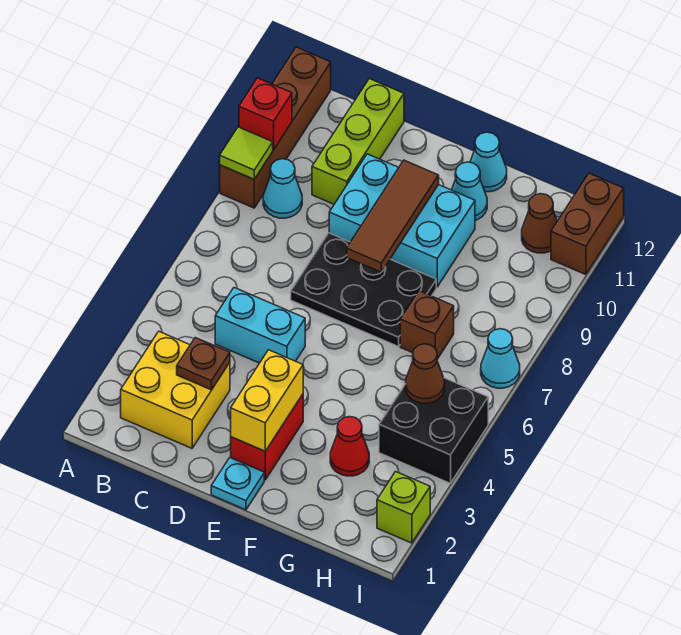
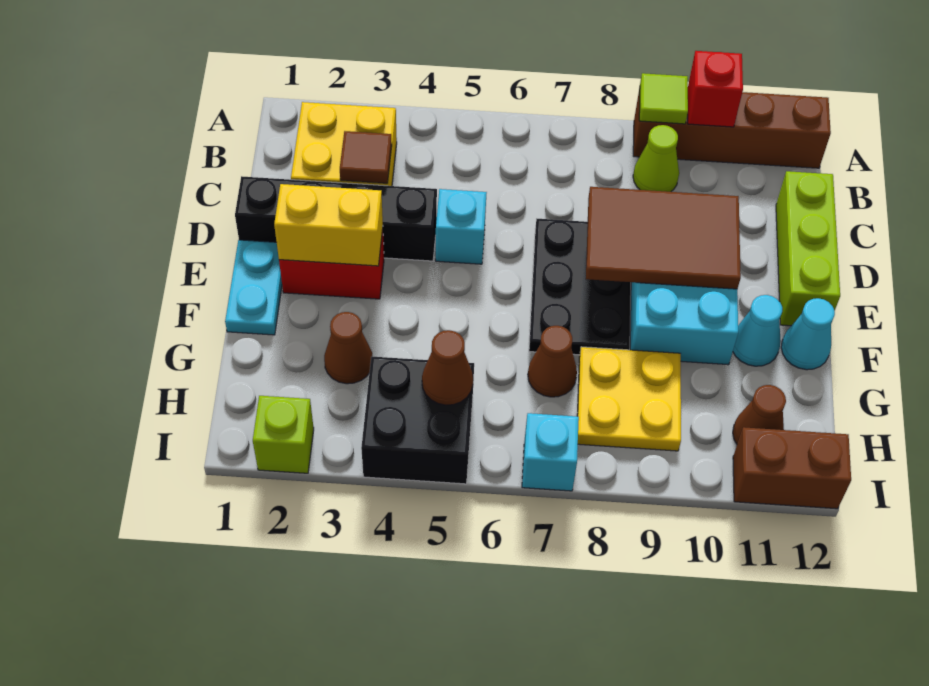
cyan cone B9 level 1 -> lime cone B9 level 1
brown plate C3 level 2 -> brown tile C3 level 2
cyan brick C5:D5 level 1 -> cyan brick D5 level 1
lime brick C10:C12 level 1 -> lime brick C12:E12 level 1
none -> black brick D1:D4 level 1
cyan plate E1 level 1 -> cyan plate E1:F1 level 1
brown tile E8:E10 level 2 -> brown tile D8:E10 level 2
red cone G3 level 1 -> brown cone G3 level 1
brown brick G7 level 1 -> brown cone G7 level 1
none -> yellow plate G8:H9 level 1
cyan cone I7 level 1 -> cyan brick I7 level 1

